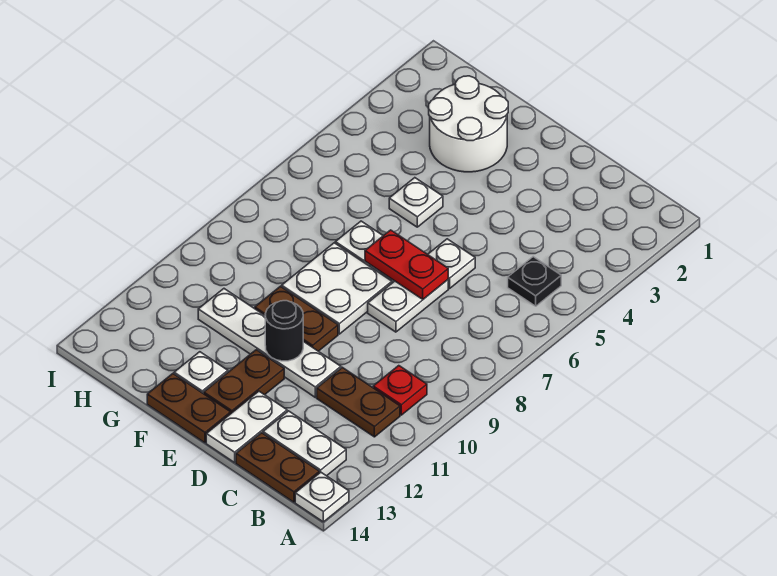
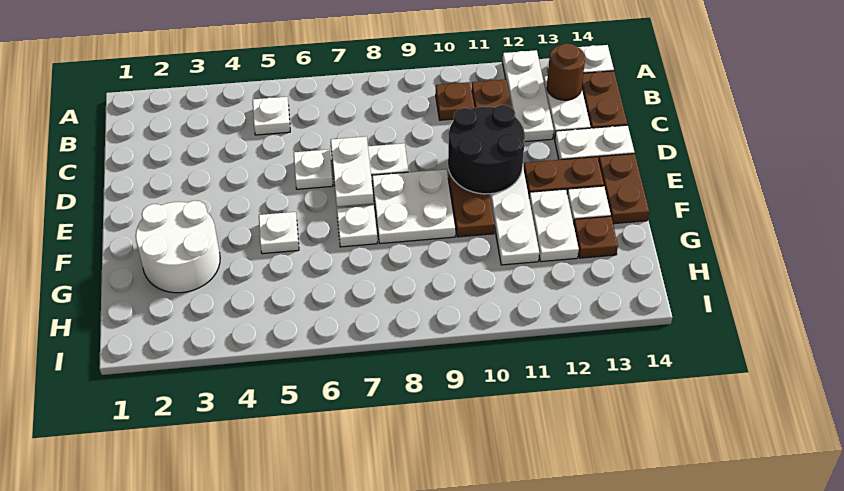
none -> white plate A12:C12 level 1
black plate B5 level 1 -> white plate B5 level 1
red plate B10 level 1 -> brown plate B10 level 1
none -> brown round brick B13 level 2
red plate D7:E7 level 2 -> white plate D7:E7 level 2
black round brick E11 level 2 -> black round brick D10:E11 level 2
none -> white plate F12:G12 level 1
none -> brown plate G13 level 1

